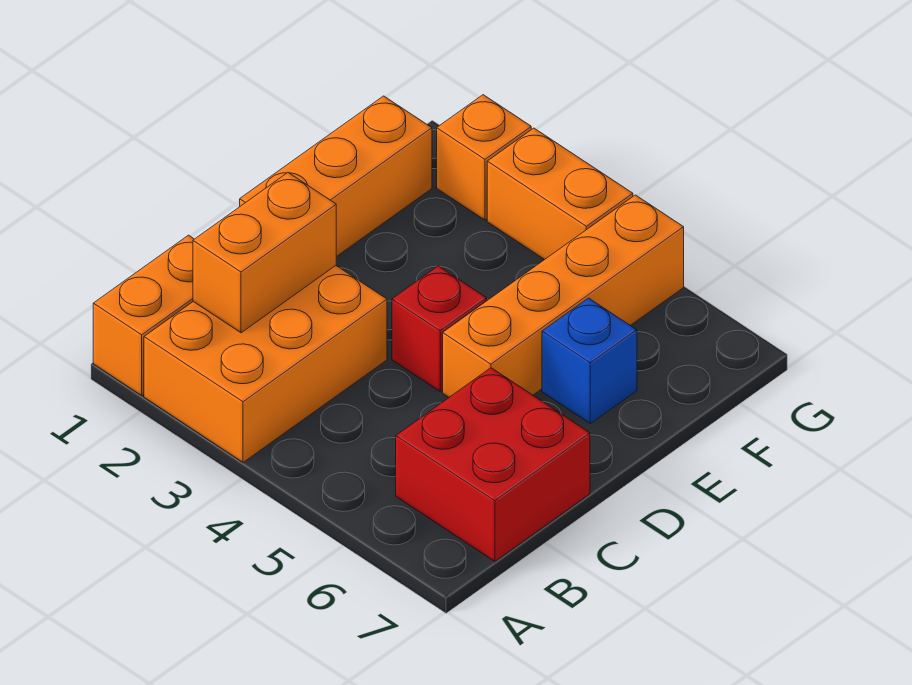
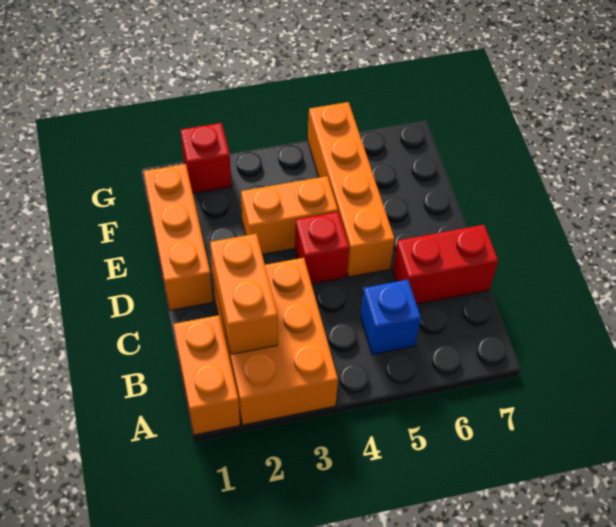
red brick B6:C7 level 1 -> red brick C6:C7 level 1
blue brick E6 level 1 -> blue brick B5 level 1
orange brick G2 level 1 -> red brick G2 level 1
orange brick G3:G4 level 1 -> orange brick E3:E4 level 1

